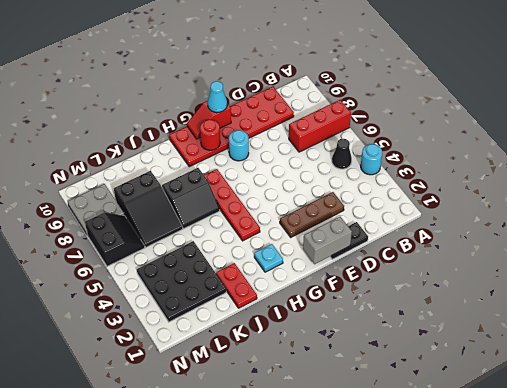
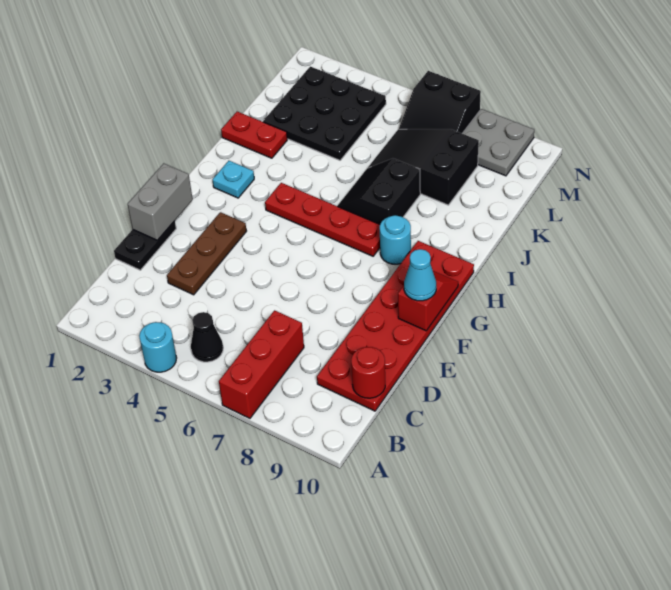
cyan round brick F8 level 1 -> cyan round brick H8 level 1
red round brick G9 level 2 -> red round brick C10 level 2

